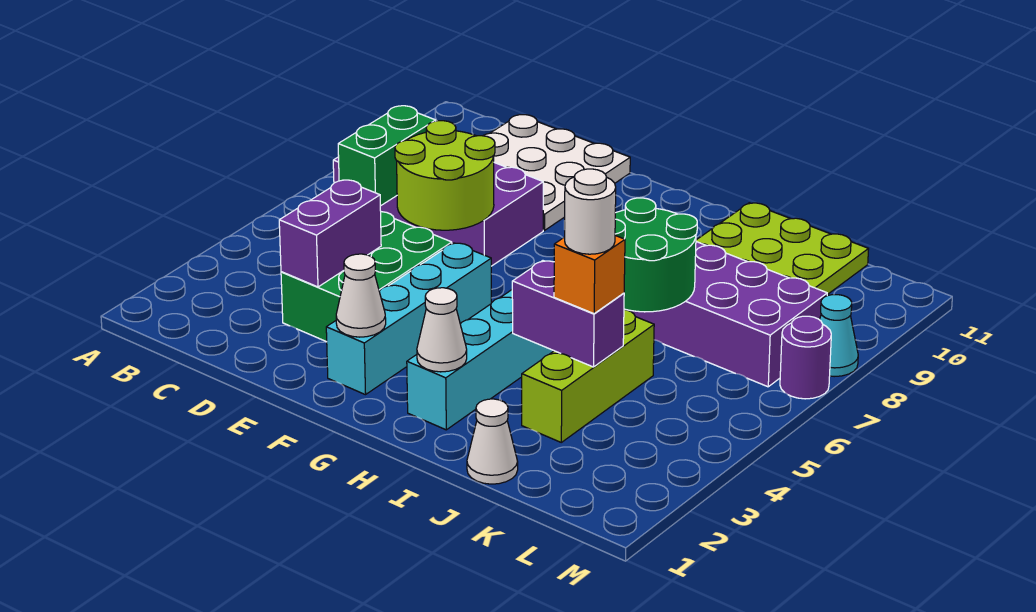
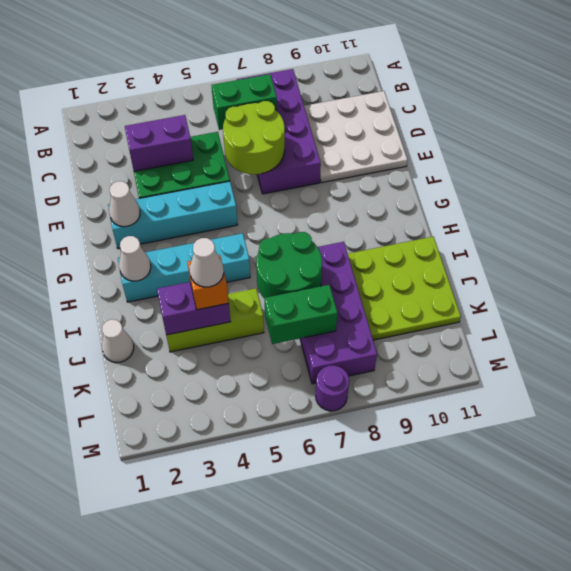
purple brick I4:J4 level 2 -> purple brick J3:J4 level 2
white round brick J4 level 4 -> white cone J4 level 4
none -> green brick K6:K7 level 2
cyan cone M8 level 1 -> none

